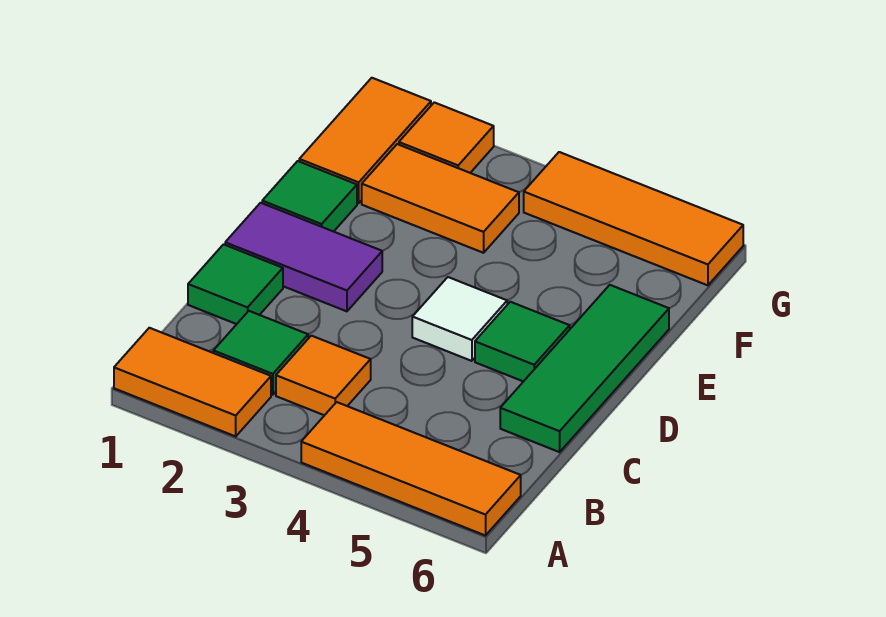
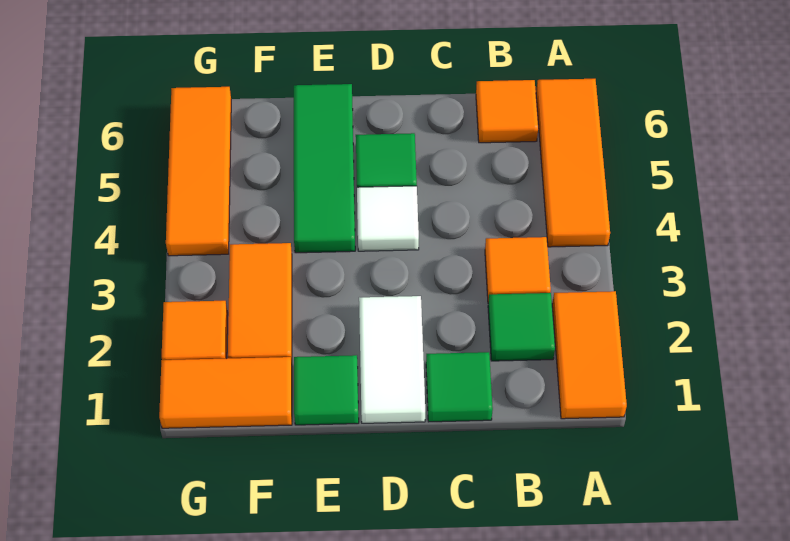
none -> orange tile B6 level 1
green tile C6:E6 level 1 -> green tile E4:E6 level 1
purple tile D1:D2 level 1 -> white tile D1:D2 level 1

